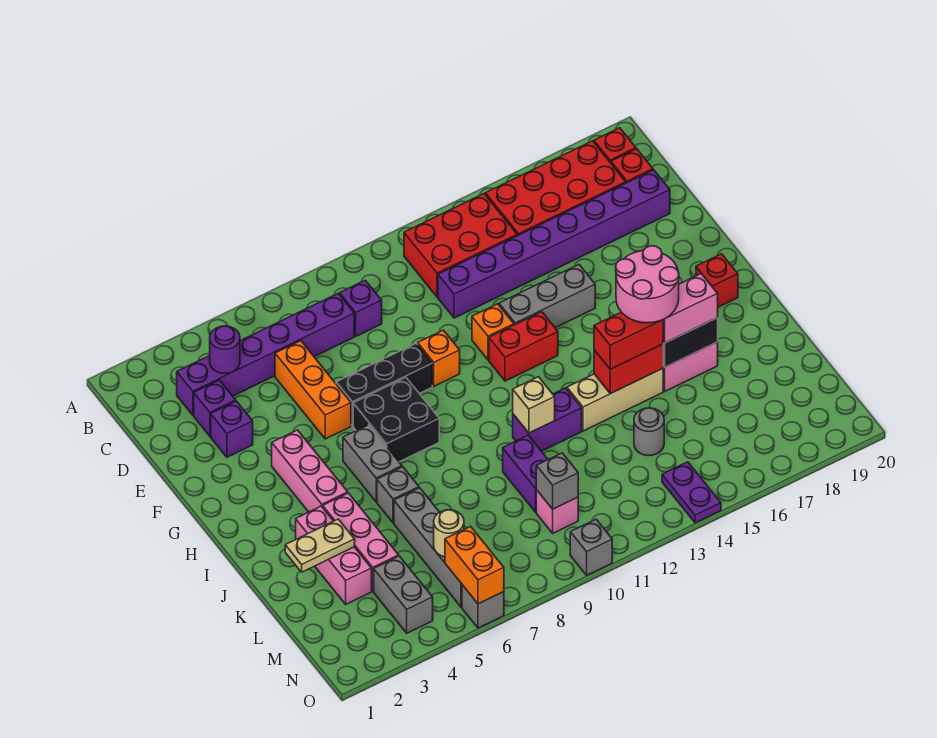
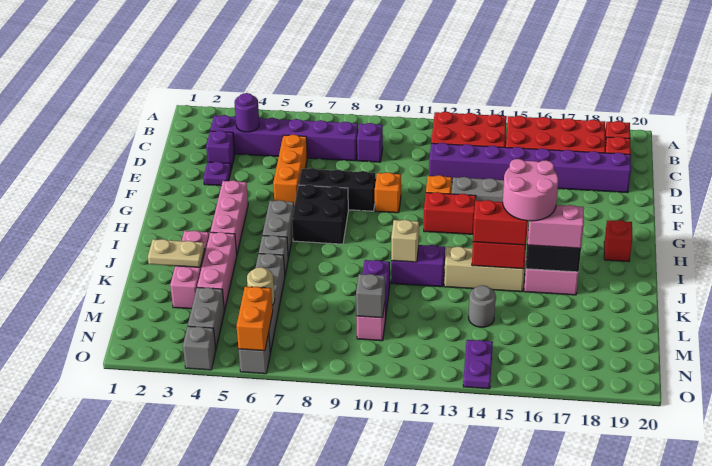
purple brick E3 level 1 -> purple plate E3 level 1
grey brick O10 level 1 -> grey brick O4 level 1

